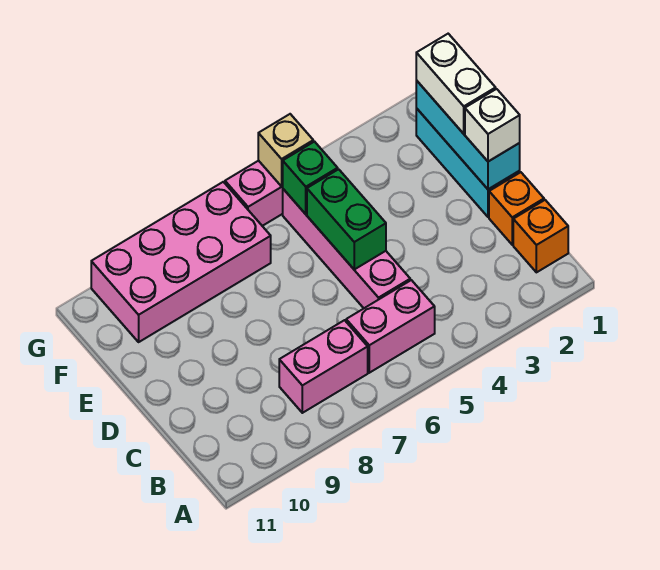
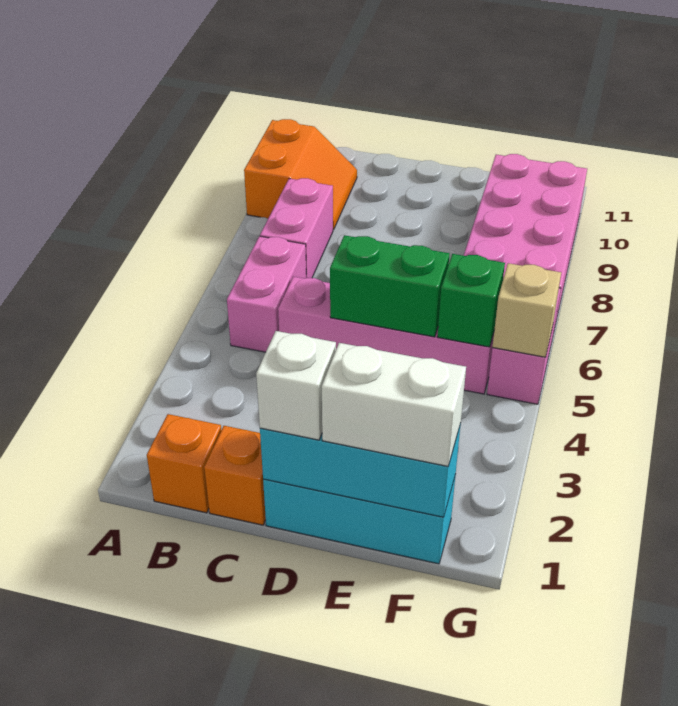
none -> orange slope A9:B10 level 1 top A

